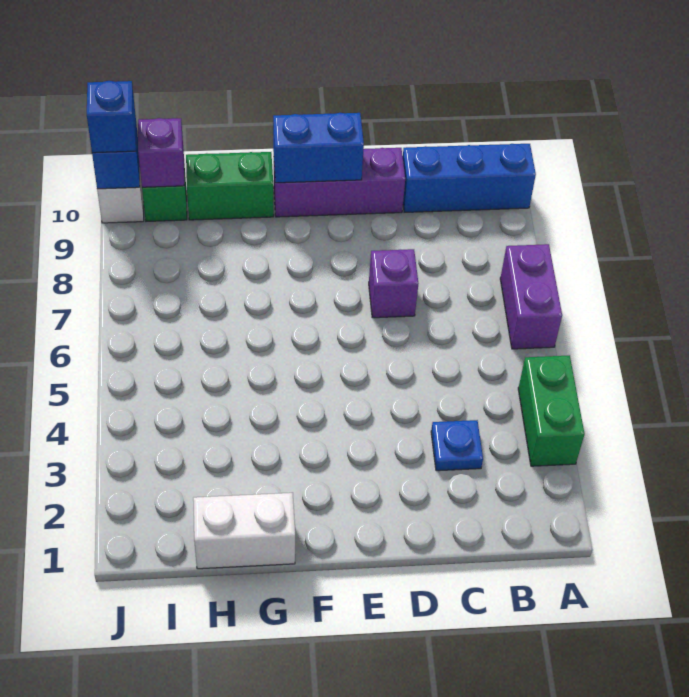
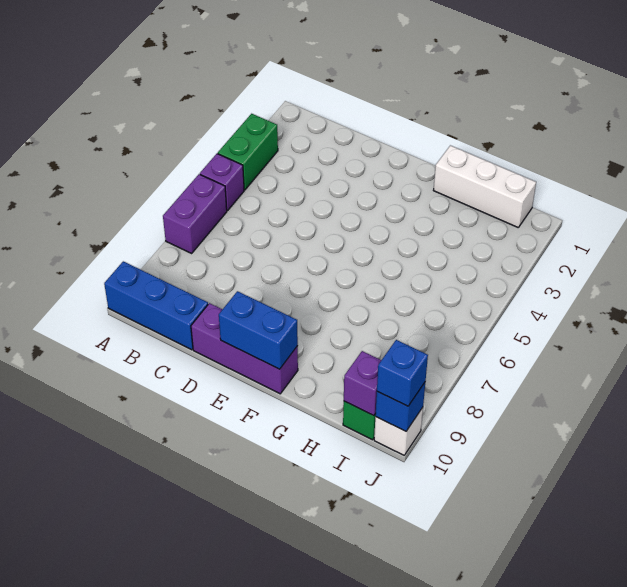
blue plate C3 level 1 -> none
purple brick D7 level 1 -> purple brick A5 level 1
white brick G1:H1 level 1 -> white brick G1:I1 level 1
green brick G10:H10 level 1 -> none

